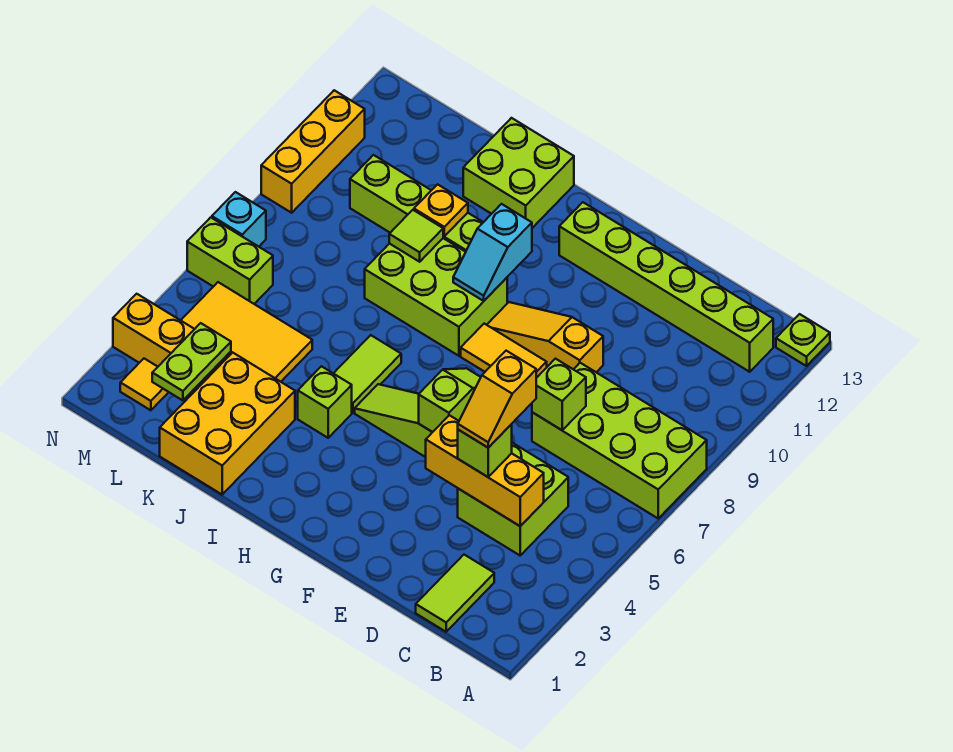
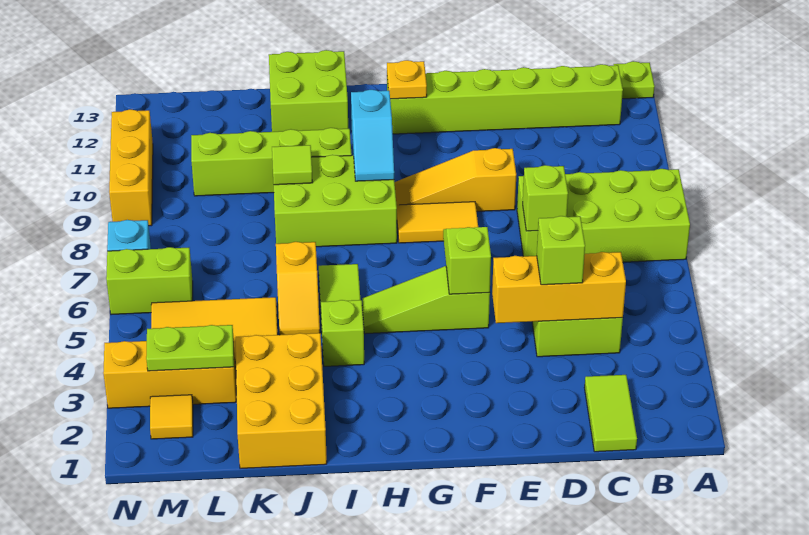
yellow slope D4:D5 level 4 top 5 -> yellow slope J5:J6 level 1 top 6
yellow plate J10 level 2 -> yellow plate G12 level 2
lime plate L2:L3 level 2 -> lime plate L3:M3 level 2

